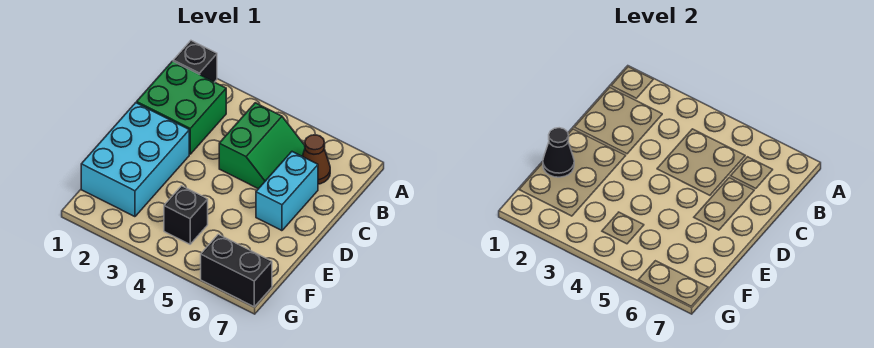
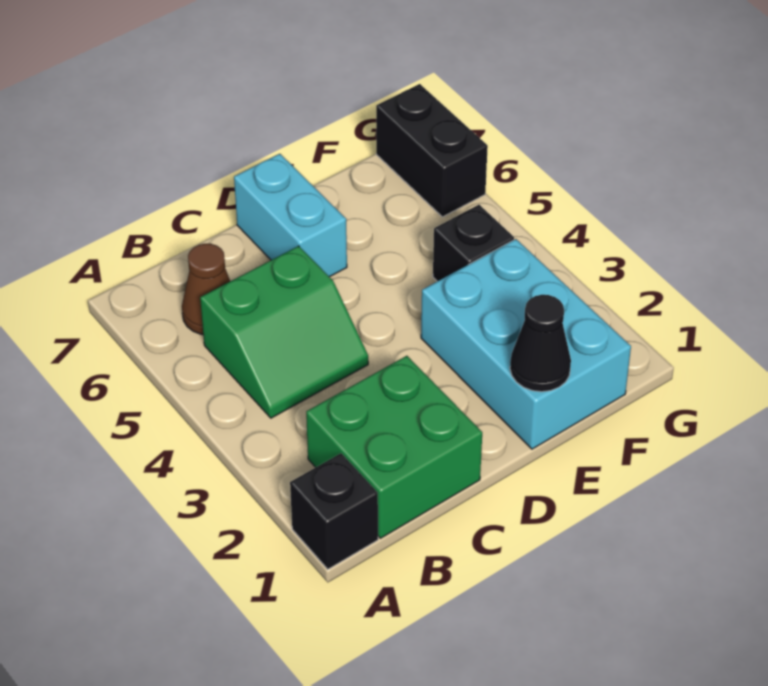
green slope B4:C5 level 1 top 4 -> green slope B4:C5 level 1 top 5
cyan brick C6:D6 level 1 -> cyan brick D6:D7 level 1
cyan brick D1:F2 level 1 -> cyan brick E1:F3 level 1

